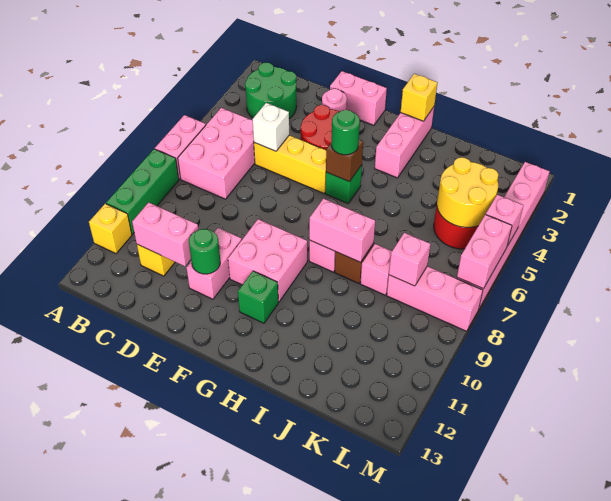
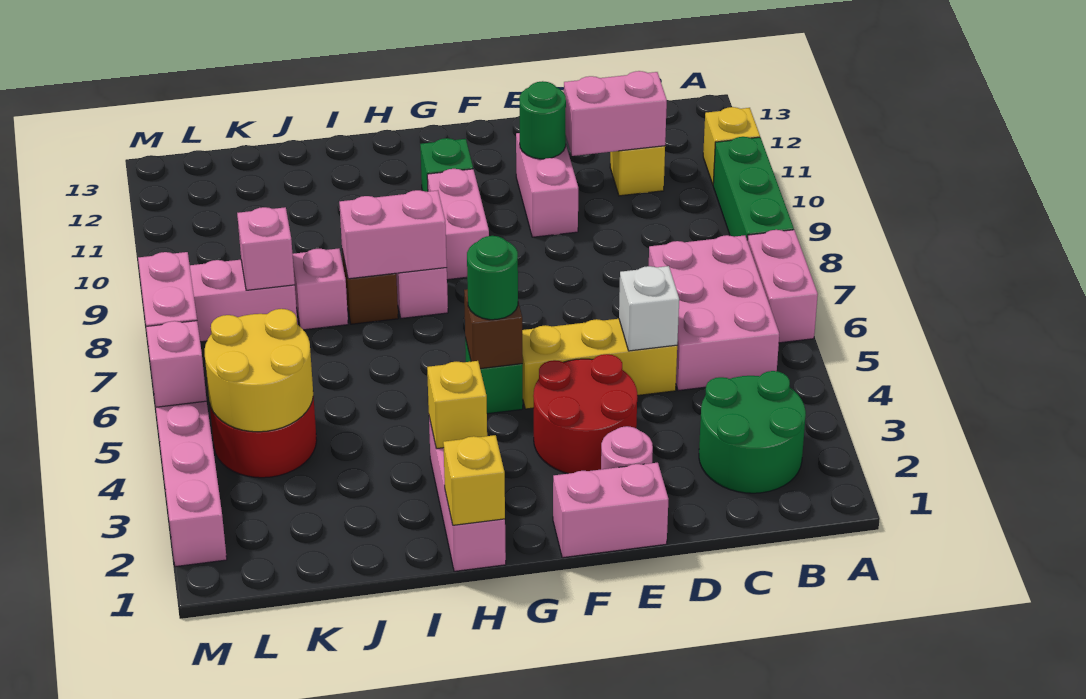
pink brick F9:G10 level 1 -> pink brick G9:G10 level 1
none -> yellow brick H3 level 2

